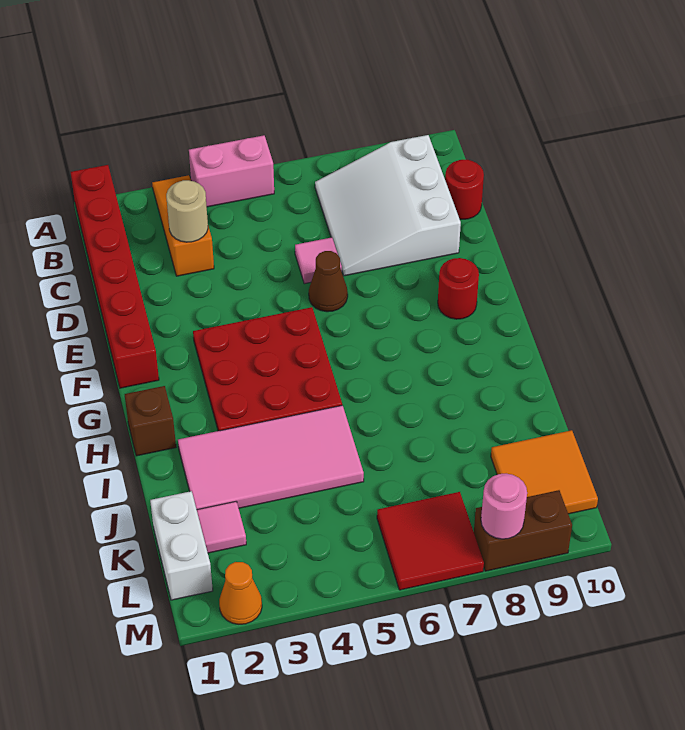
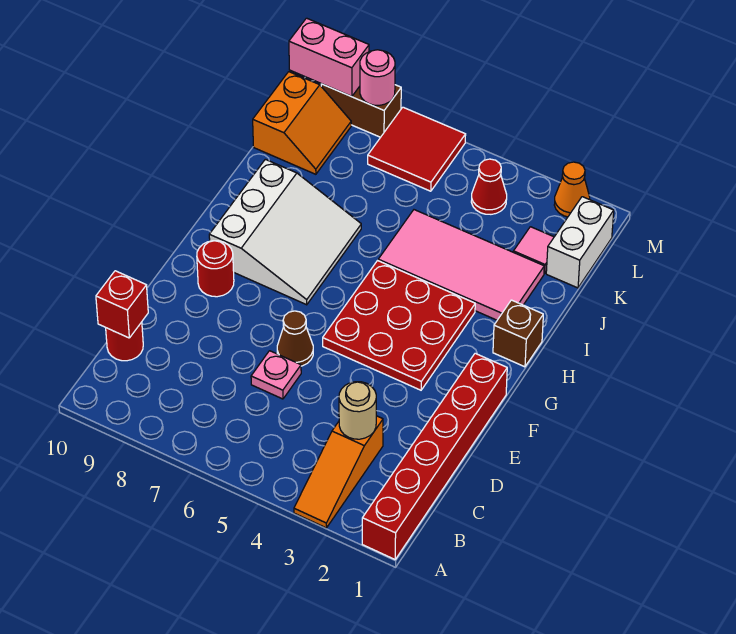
pink brick A4:A5 level 1 -> pink brick M9:M10 level 2
white slope B7:D9 level 1 top 9 -> white slope G7:I9 level 1 top 9
none -> red brick C10 level 2
pink tile D6 level 1 -> pink plate D6 level 1
orange tile K9:L10 level 1 -> orange slope K9:L10 level 1 top 10
none -> red cone L4 level 1

